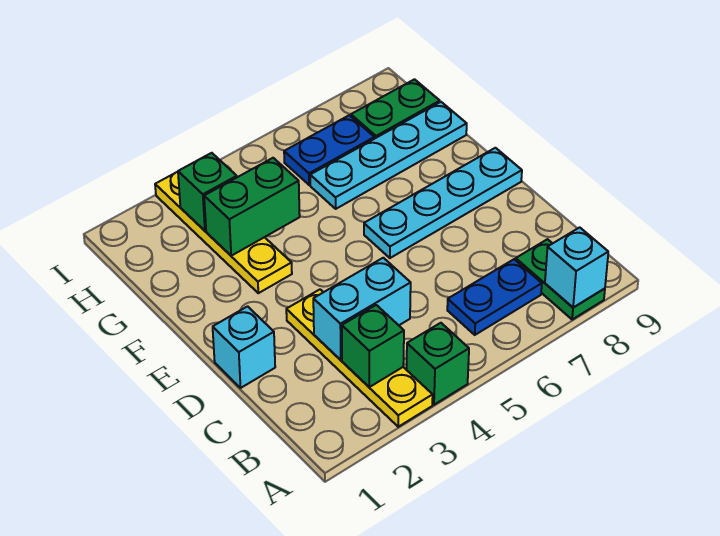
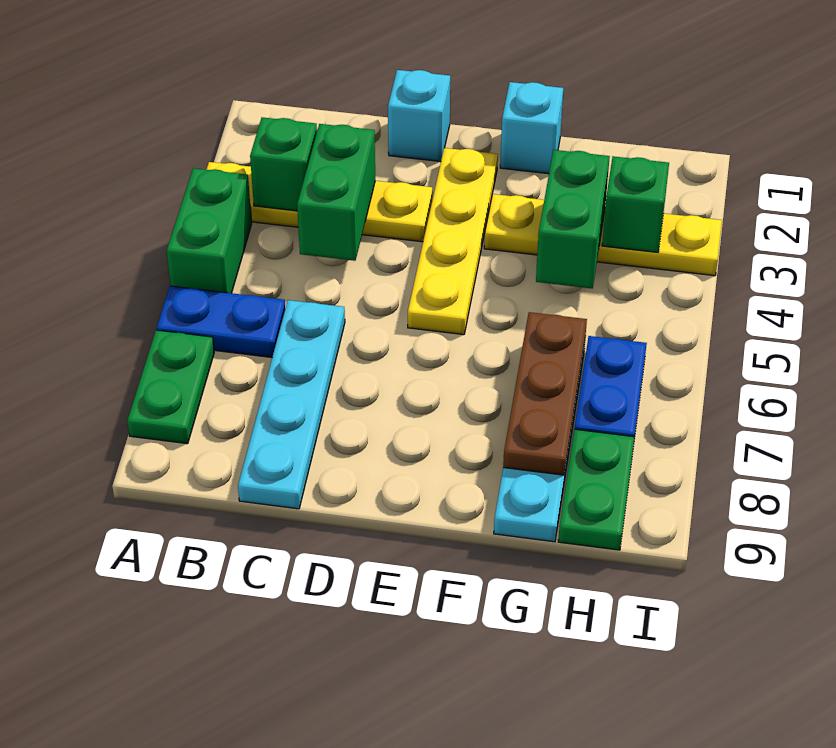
green brick A4 level 1 -> green brick A4:A5 level 1
green plate A8:B8 level 1 -> green plate A7:A8 level 1
cyan brick A8 level 2 -> cyan brick F1 level 1
blue plate B6:B7 level 1 -> blue plate A6:B6 level 1
cyan brick C3:C4 level 2 -> green brick C3:C4 level 2
none -> yellow plate E2:E5 level 1
cyan plate E6:E9 level 1 -> cyan plate C6:C9 level 1
none -> brown plate G6:G8 level 2

